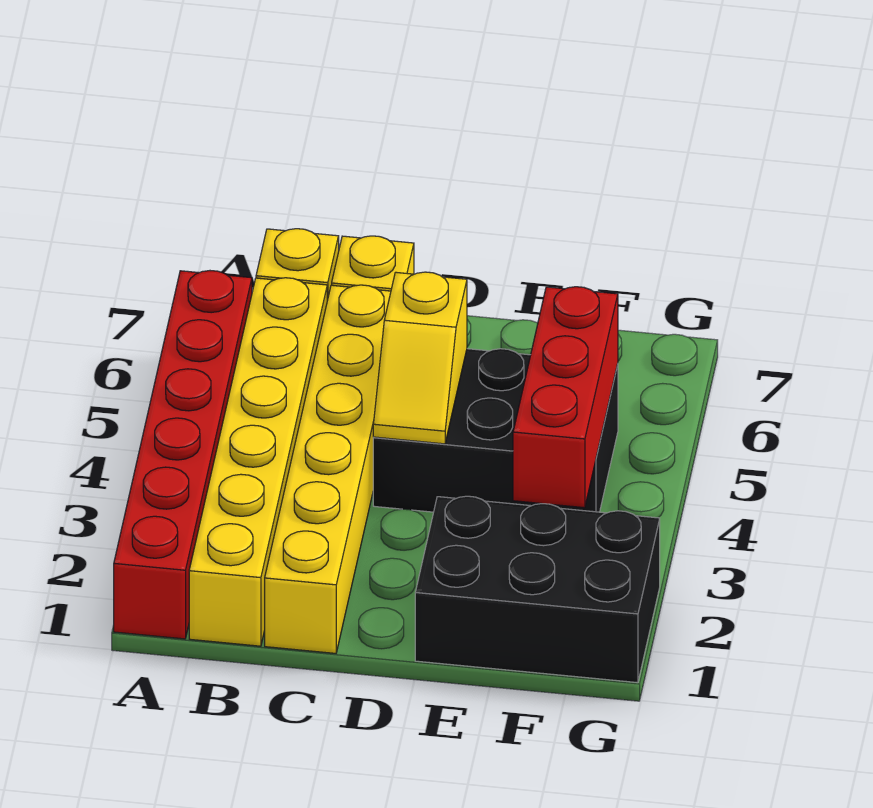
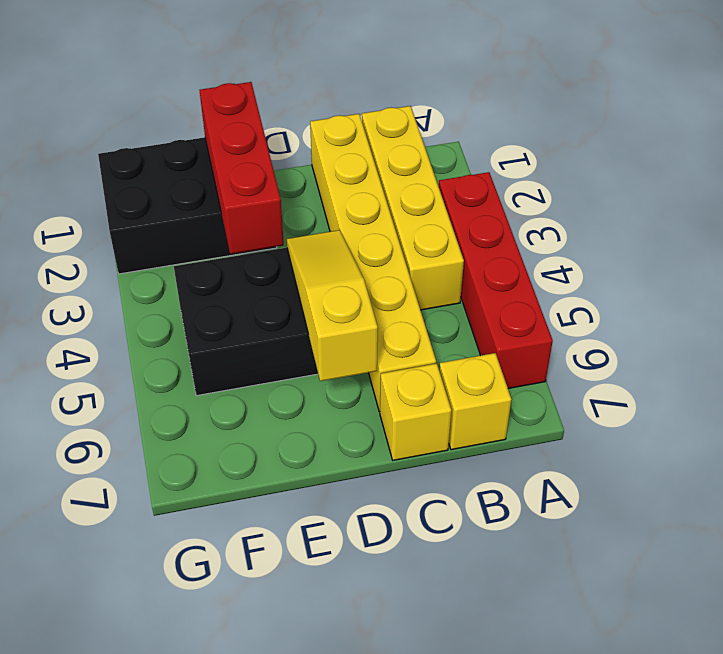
red brick A1:A6 level 1 -> red brick A3:A6 level 1
yellow brick B1:B6 level 1 -> yellow brick B1:B4 level 1
yellow slope D4:D5 level 2 top 5 -> yellow slope D4:D6 level 2 top 6
red brick F3:F5 level 2 -> red brick E1:E3 level 2

